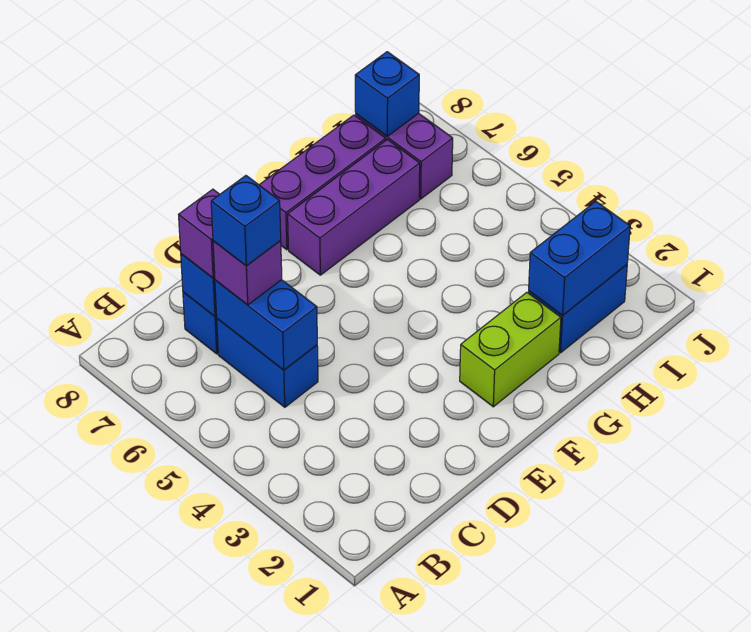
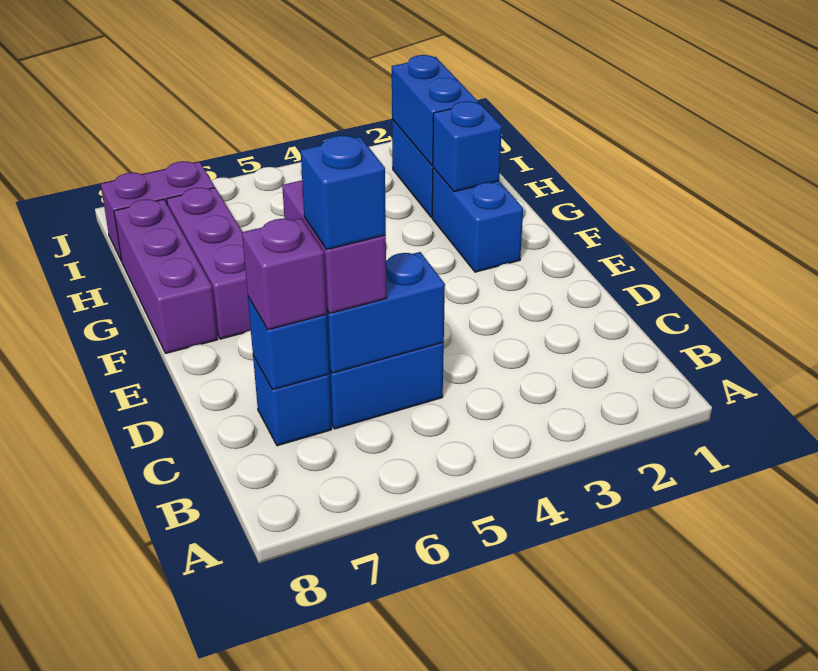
purple brick C6 level 3 -> purple brick C6:D6 level 3
lime brick F2:G2 level 1 -> blue brick F2:G2 level 1
blue brick I8 level 2 -> blue brick G2 level 2

